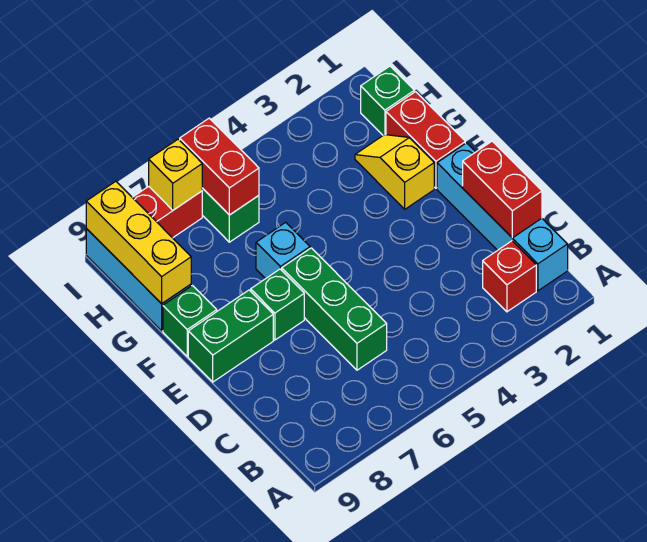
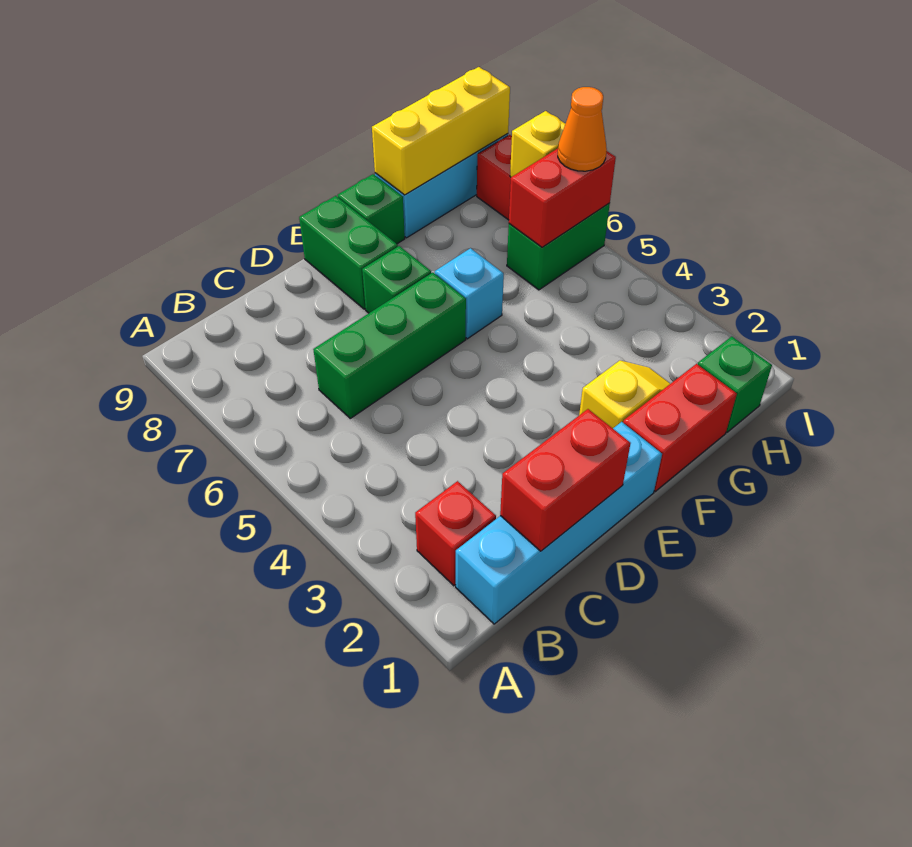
none -> orange cone I6 level 3

